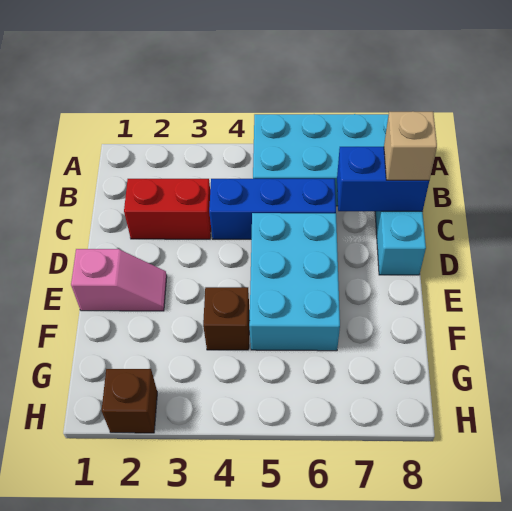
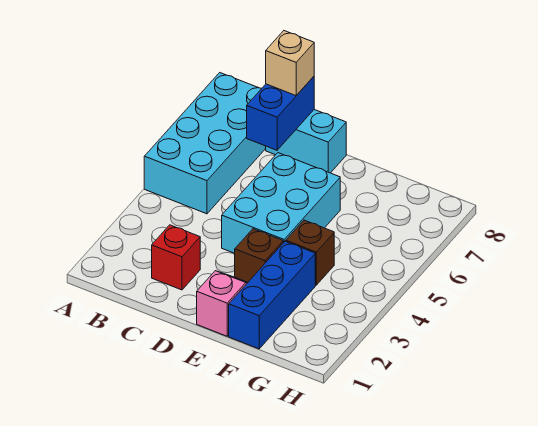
red brick C2:C3 level 1 -> red brick C2 level 1
blue brick C4:C6 level 1 -> blue brick F1:F3 level 1
cyan brick D5:F6 level 1 -> cyan brick D4:E6 level 1
brown brick H2 level 1 -> brown brick E3 level 1

